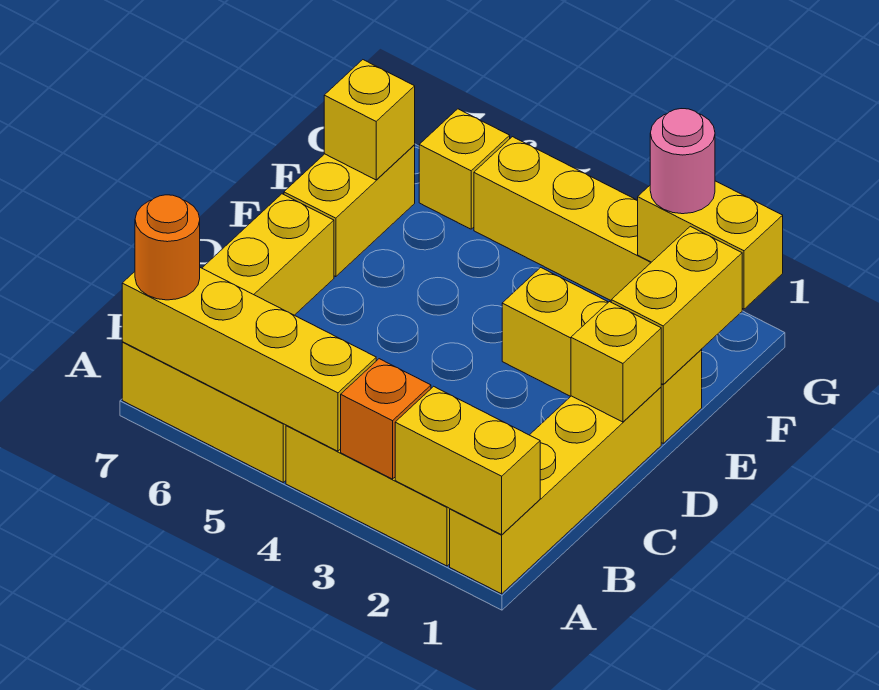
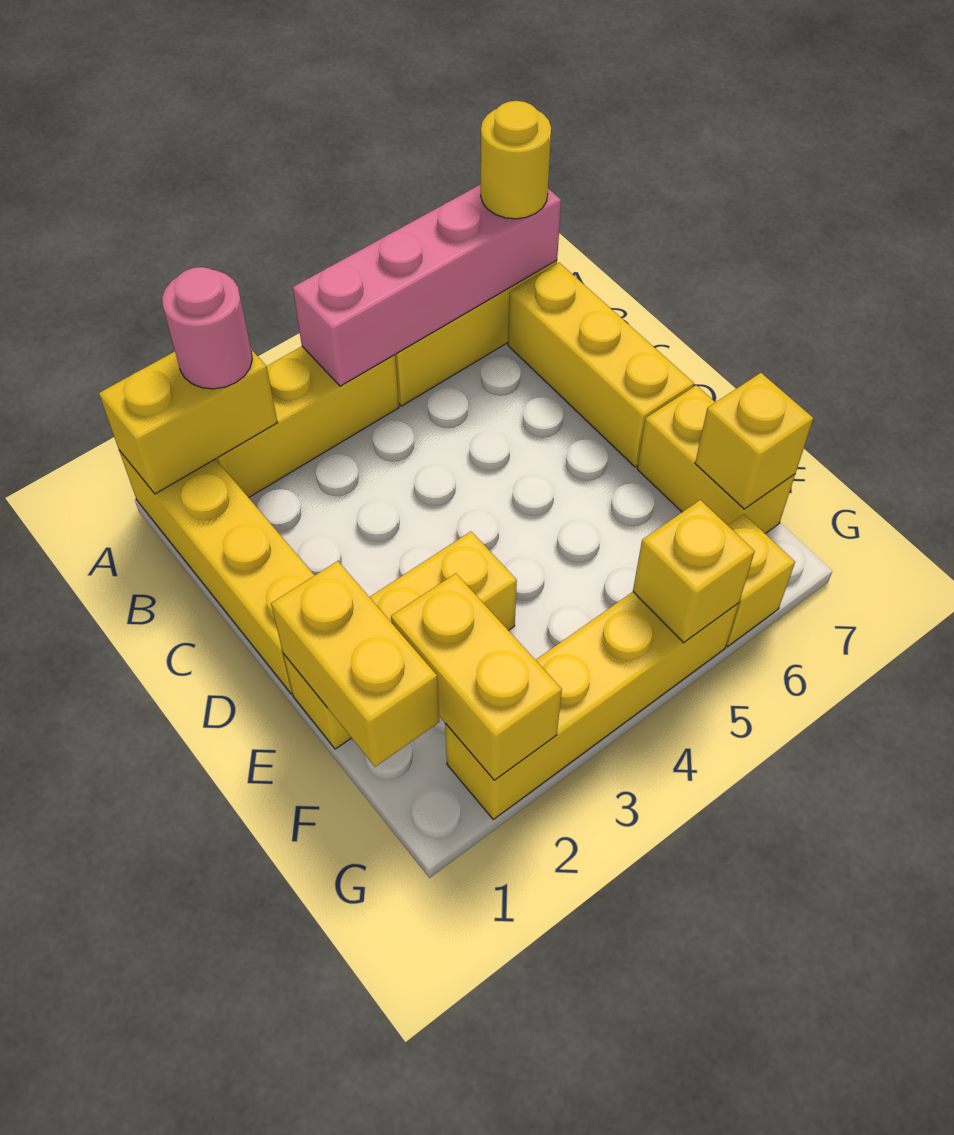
orange brick A3 level 2 -> none
yellow brick A4:A7 level 2 -> pink brick A4:A7 level 2
orange round brick A7 level 3 -> yellow round brick A7 level 3
yellow brick D1 level 2 -> yellow brick G5 level 2
yellow brick G1:G2 level 2 -> yellow brick F2:G2 level 2
pink round brick G2 level 3 -> pink round brick A2 level 3

